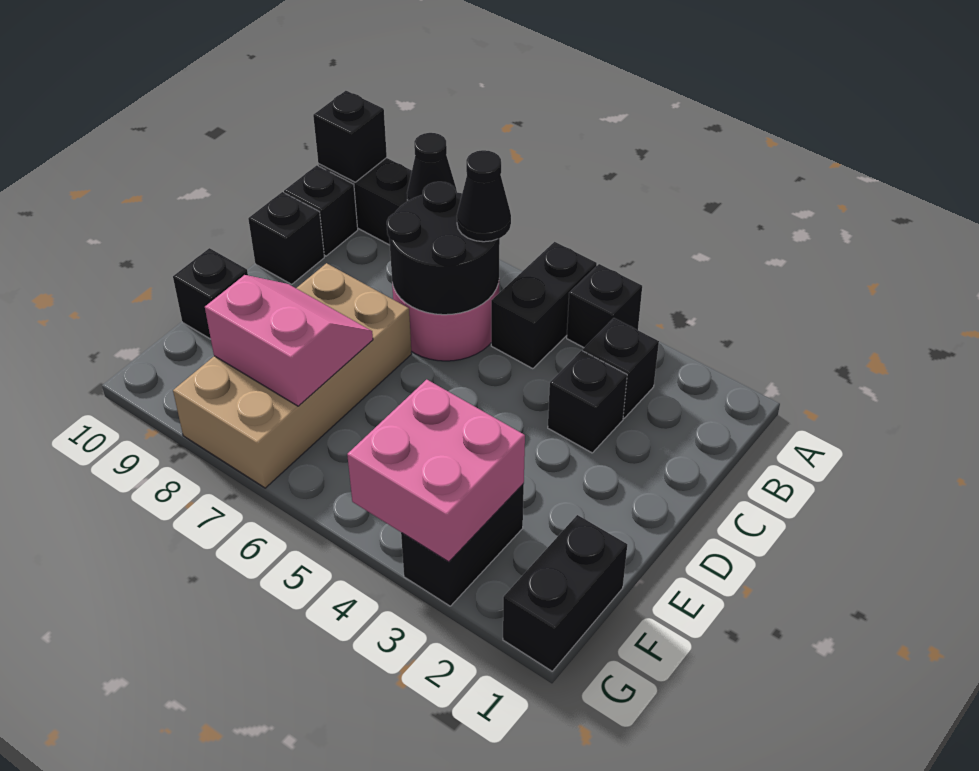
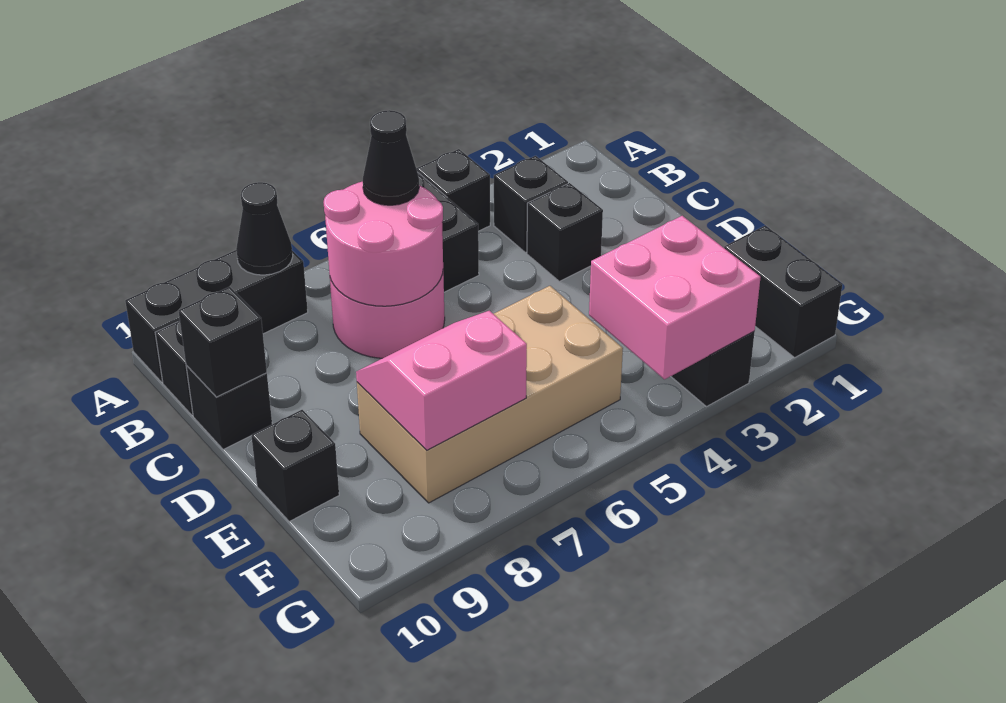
black brick A10 level 2 -> black brick C10 level 2
black round brick B6:C7 level 2 -> pink round brick B6:C7 level 2
tan brick D7:G8 level 1 -> tan brick E5:F8 level 1

